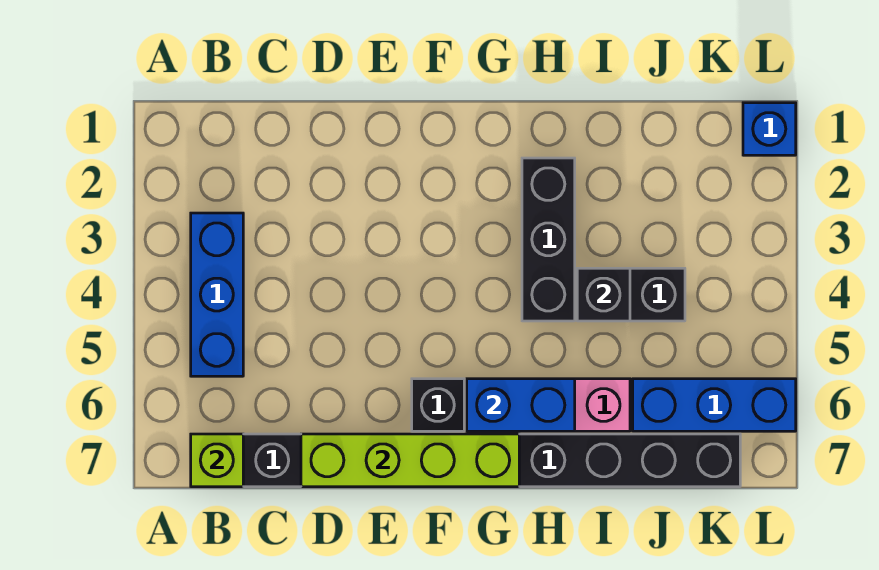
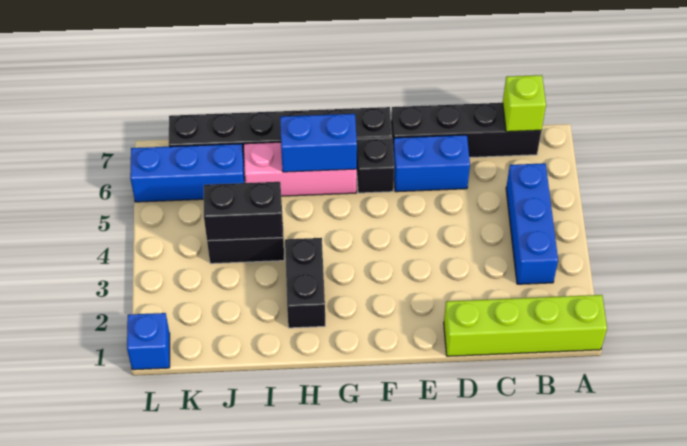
none -> blue brick D6:E6 level 1
lime brick D7:G7 level 2 -> lime brick A1:D1 level 1
black brick H2:H4 level 1 -> black brick H2:H3 level 1
black brick I4 level 2 -> black brick I4:J4 level 2

